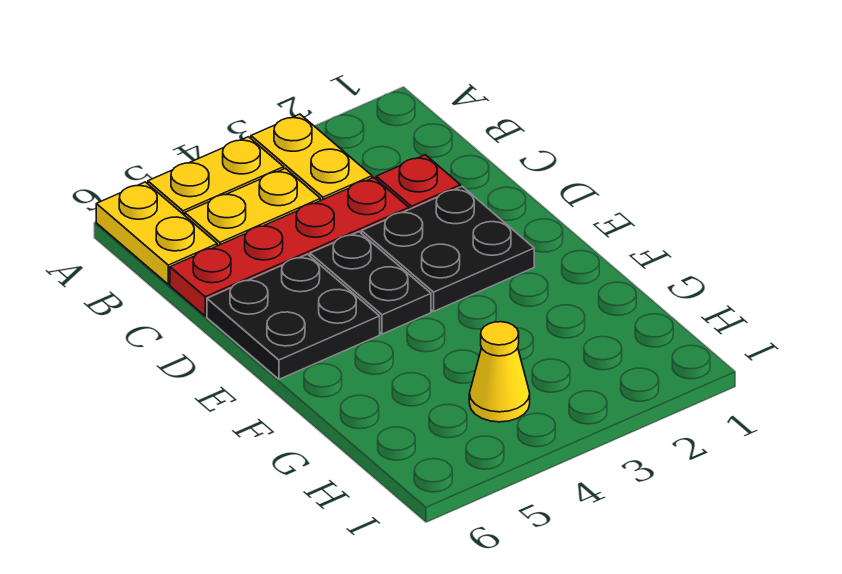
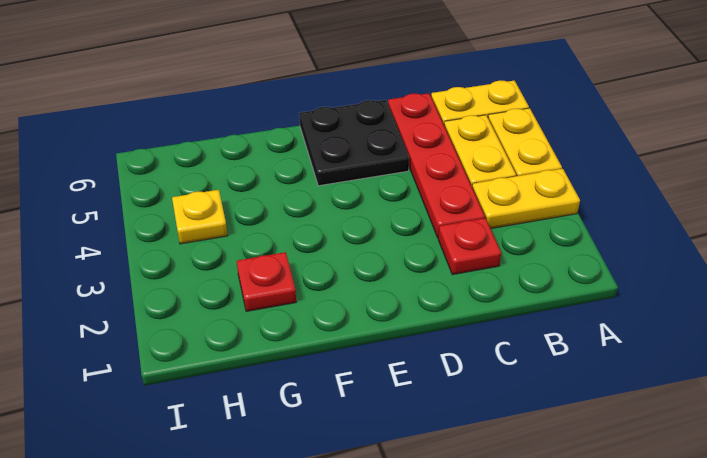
black plate D2:E3 level 1 -> none
black plate D4:E4 level 1 -> none
none -> red plate G2 level 1
yellow cone H4 level 1 -> yellow plate H4 level 1

